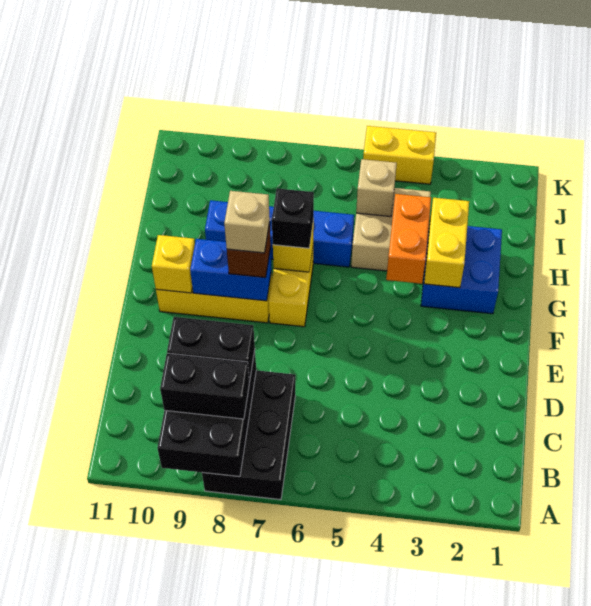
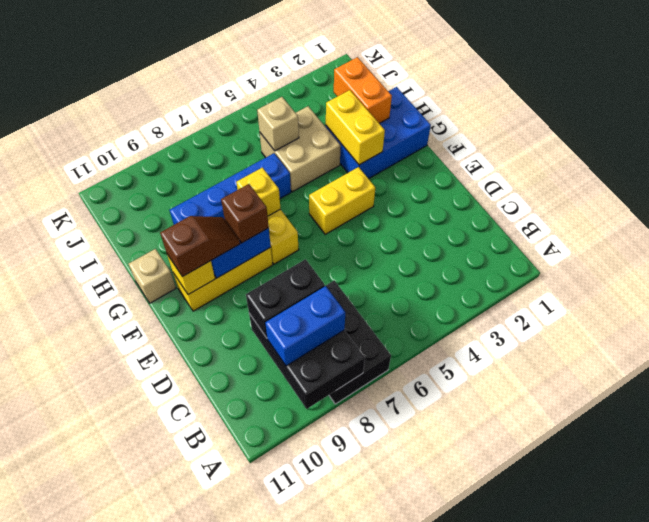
black brick B8:B9 level 3 -> blue brick B8:B9 level 3
tan brick F8 level 4 -> tan brick G11 level 1
none -> brown slope F9:F10 level 3 top 10
blue brick G2:H3 level 1 -> blue brick G1:H3 level 1
orange brick G4:H4 level 2 -> orange brick H2:I2 level 2
black brick G7 level 3 -> none
yellow brick K4:K5 level 1 -> yellow brick F4:F5 level 1

